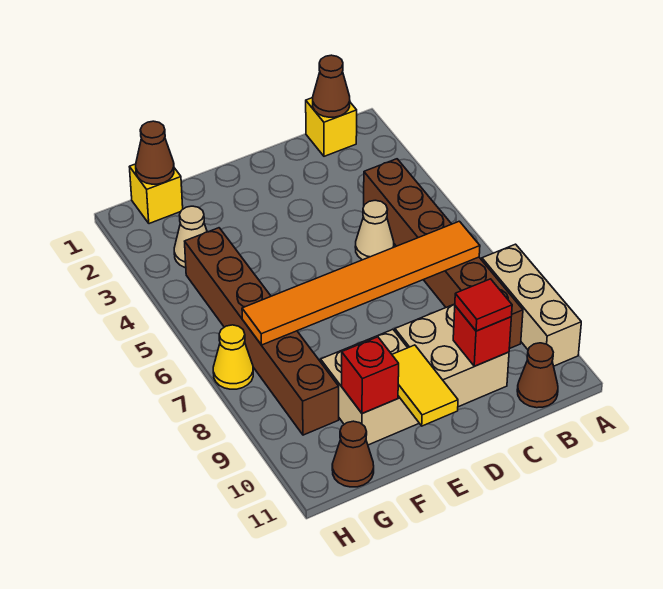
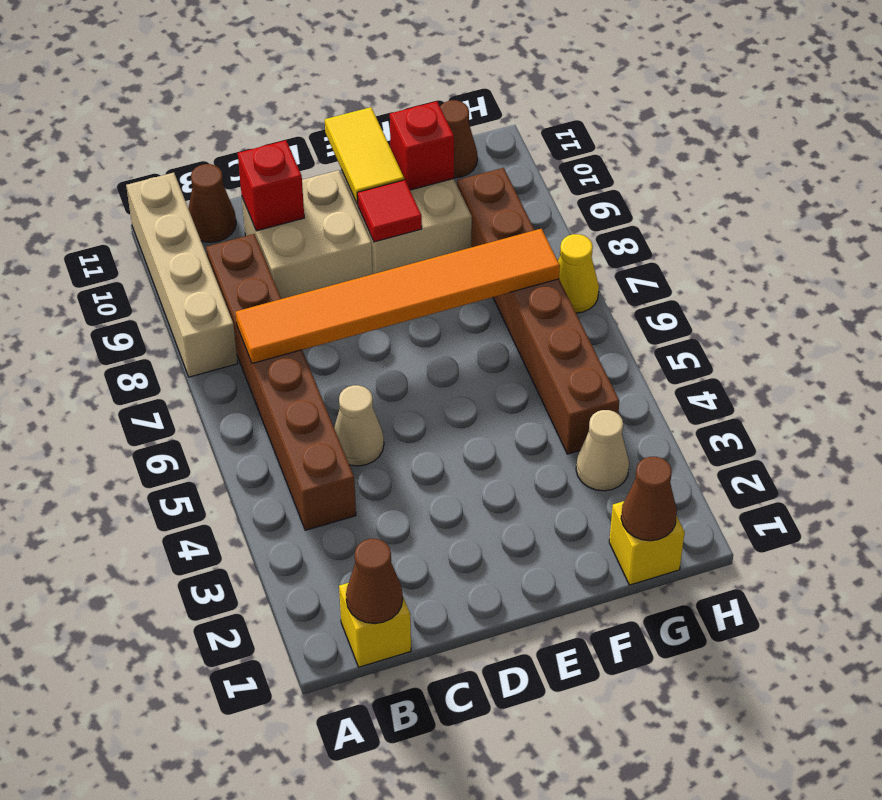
tan brick A8:A10 level 1 -> tan brick A8:A11 level 1
red tile C10 level 3 -> red tile E9 level 2

